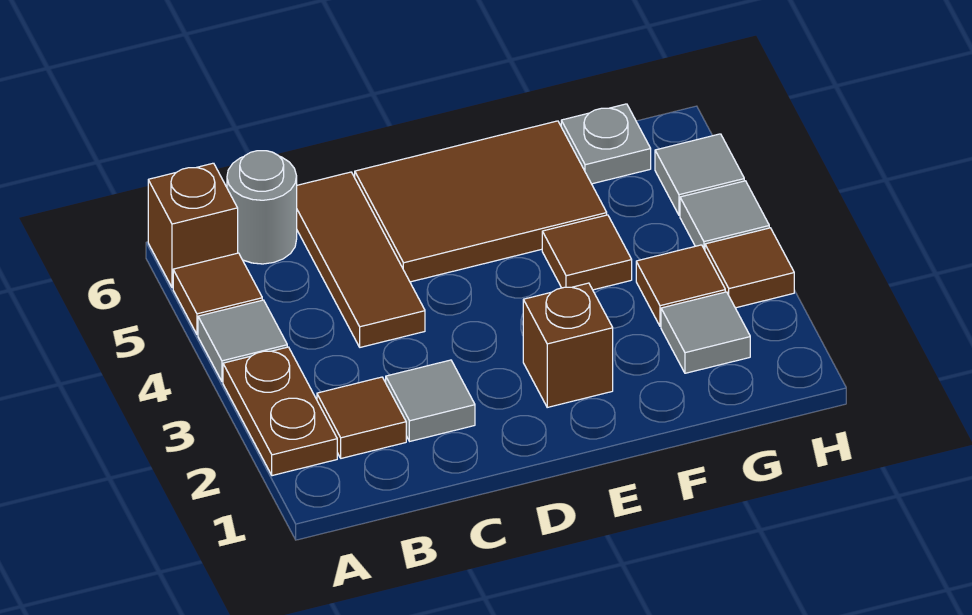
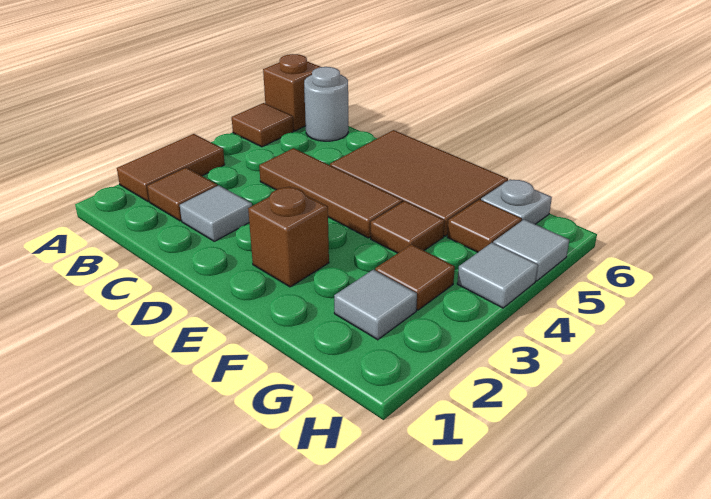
brown plate A2:A3 level 1 -> brown tile A2:A3 level 1
grey tile A4 level 1 -> none
brown tile C4:C6 level 1 -> brown tile C4:E4 level 1
brown tile H3 level 1 -> brown tile G5 level 1

